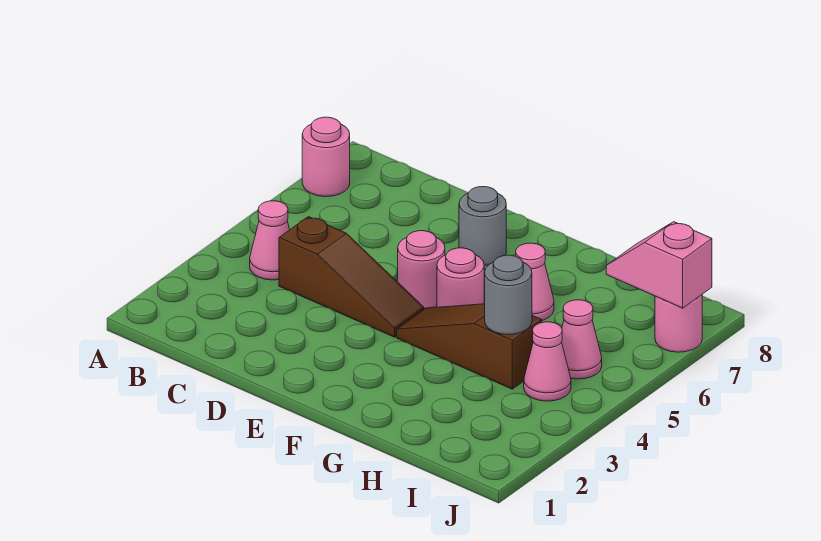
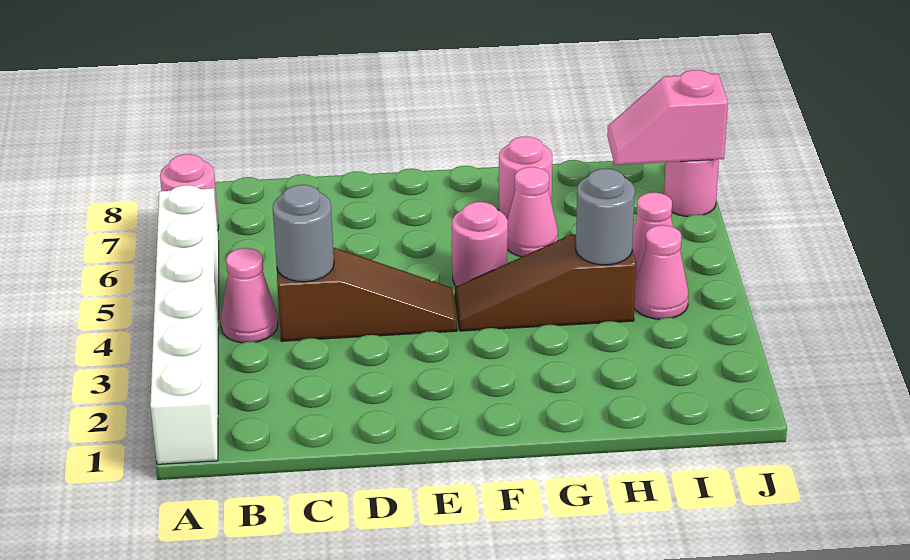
none -> white brick A1:A6 level 1
pink round brick E5 level 1 -> pink round brick G7 level 1
grey round brick E7 level 1 -> grey round brick C4 level 2

